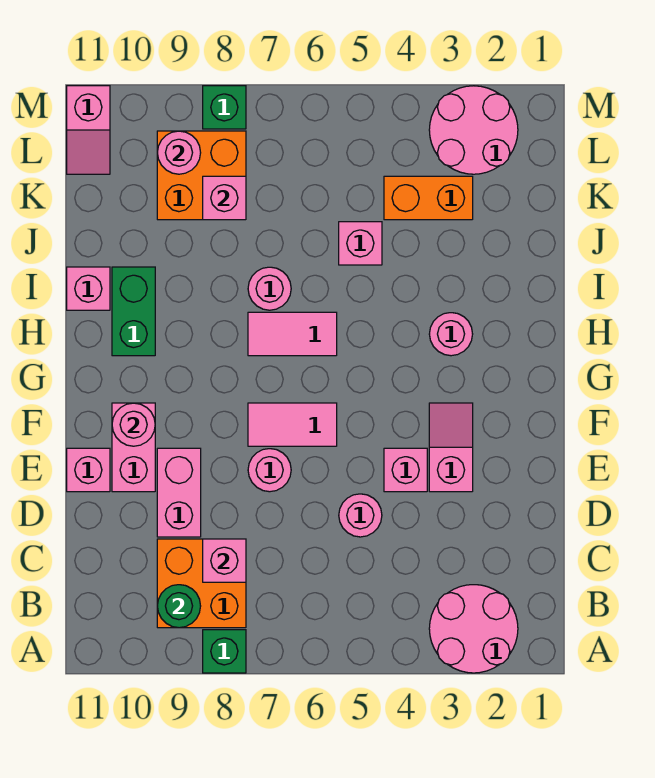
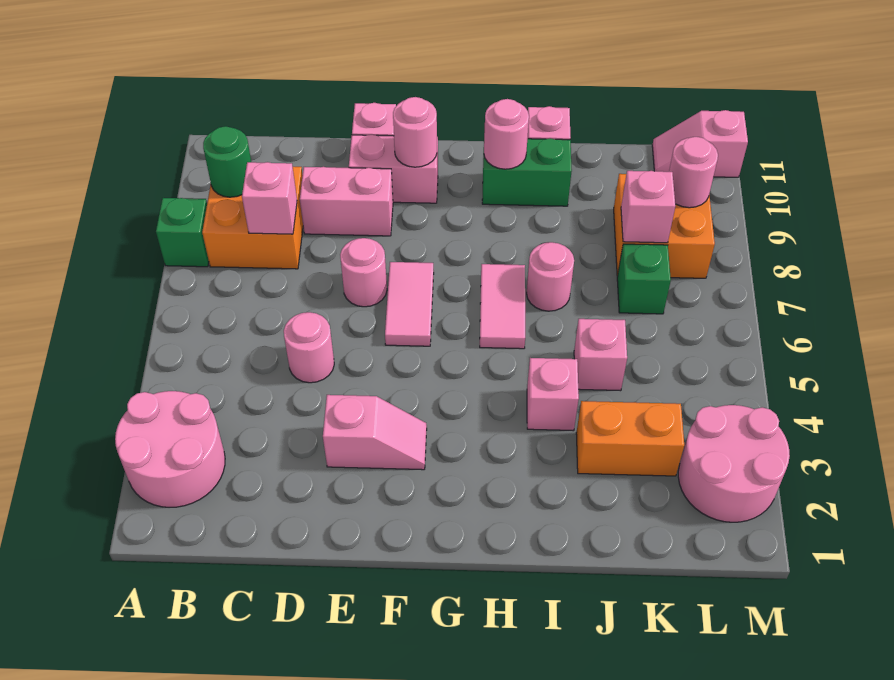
pink brick E4 level 1 -> pink brick I4 level 1
pink round brick H3 level 1 -> pink round brick H10 level 2
orange brick K3:K4 level 1 -> orange brick J3:K3 level 1
green brick M8 level 1 -> green brick K7 level 1

